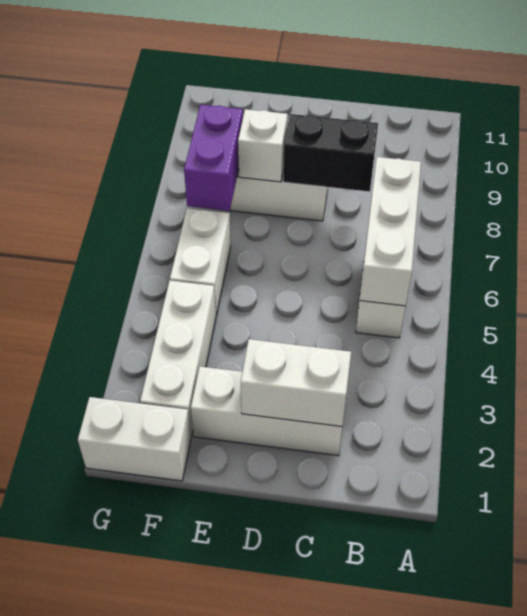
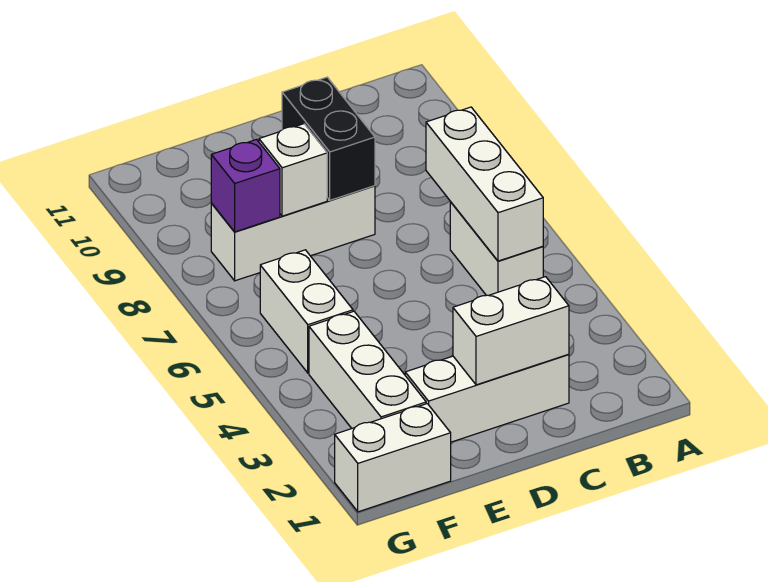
black brick C8:D8 level 2 -> black brick D8:D9 level 2
purple brick F7:F8 level 2 -> purple brick F8 level 2

